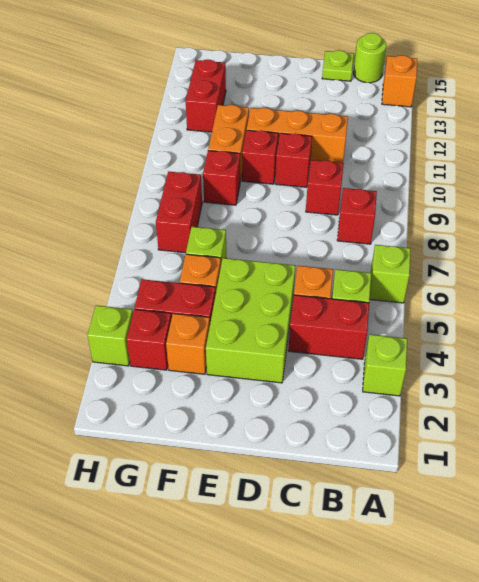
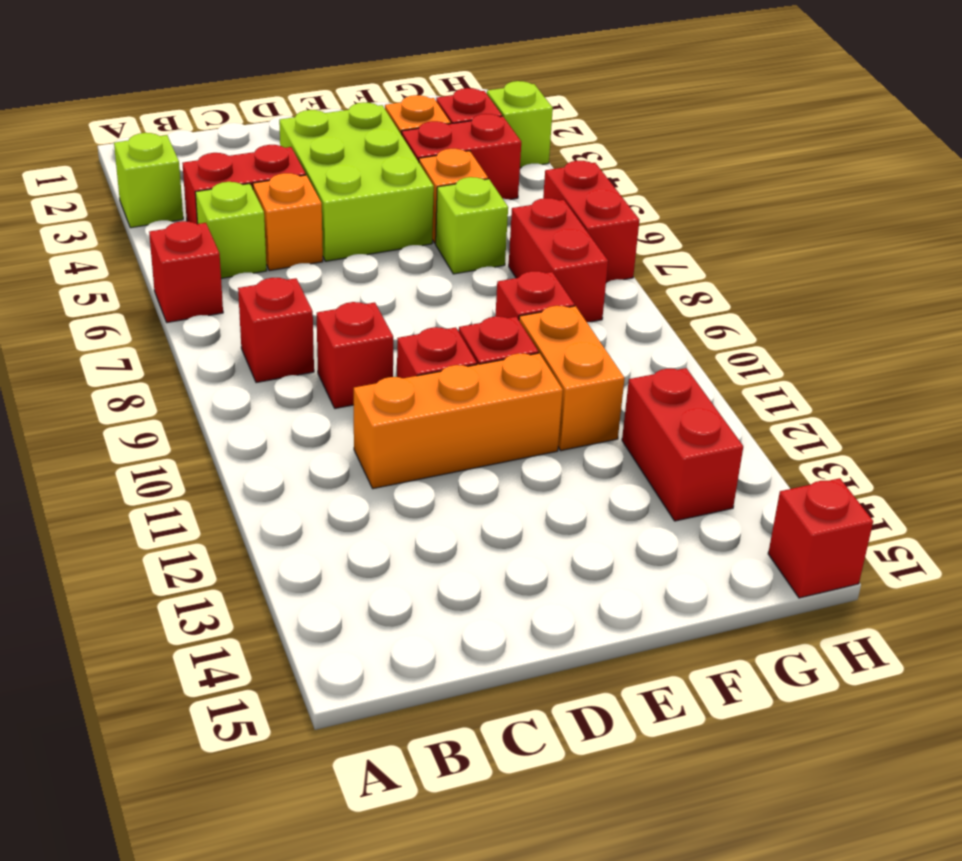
lime brick A6 level 1 -> red brick A6 level 1
orange brick A14 level 1 -> none
lime round brick B15 level 1 -> none
lime plate C15 level 1 -> none
none -> red brick H6:H7 level 1
none -> red brick H15 level 1

